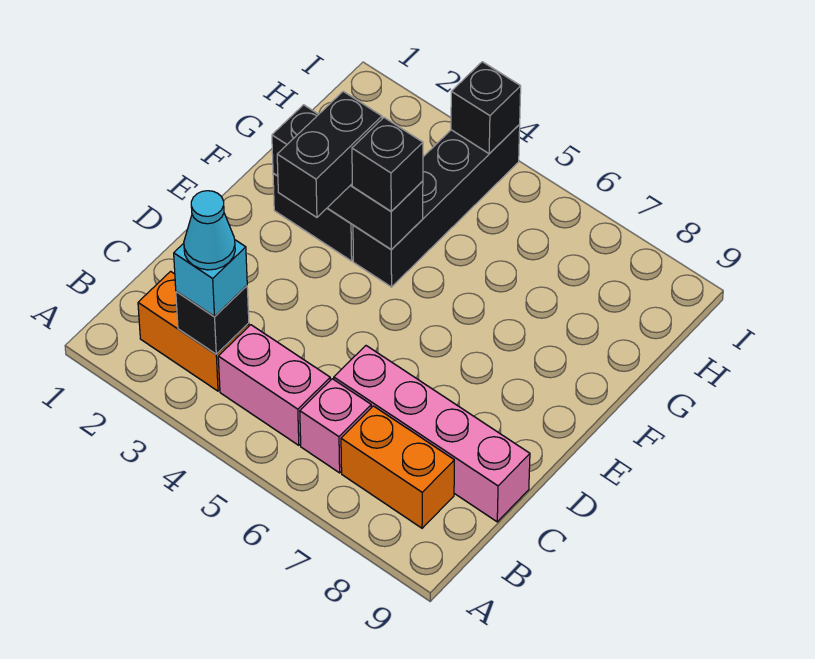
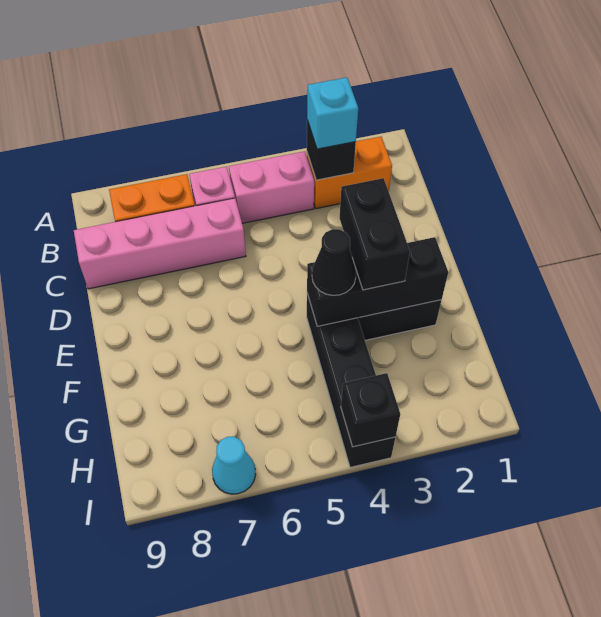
cyan cone B3 level 4 -> cyan cone I7 level 1
black brick F4 level 3 -> black cone F4 level 3

